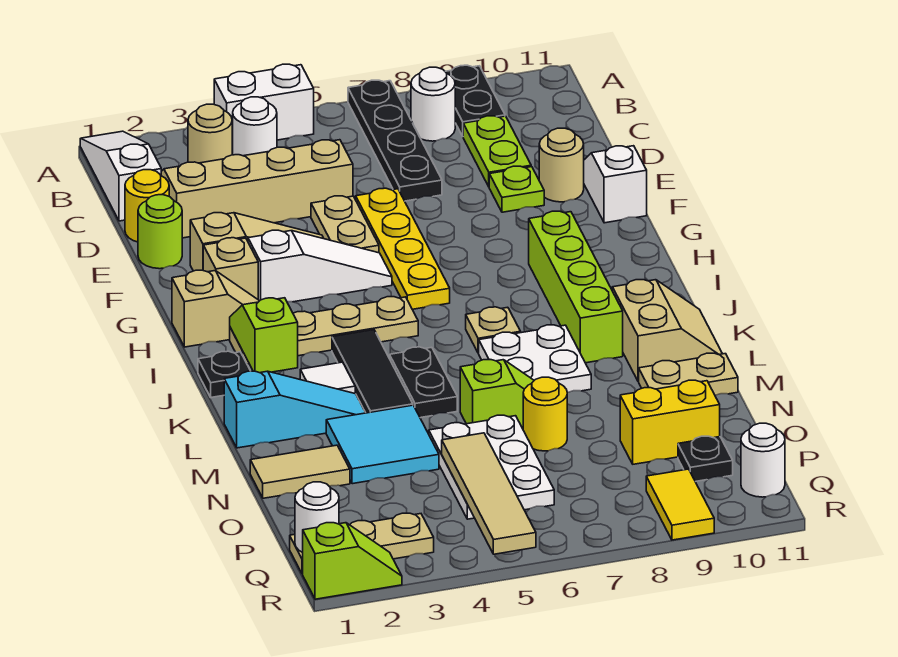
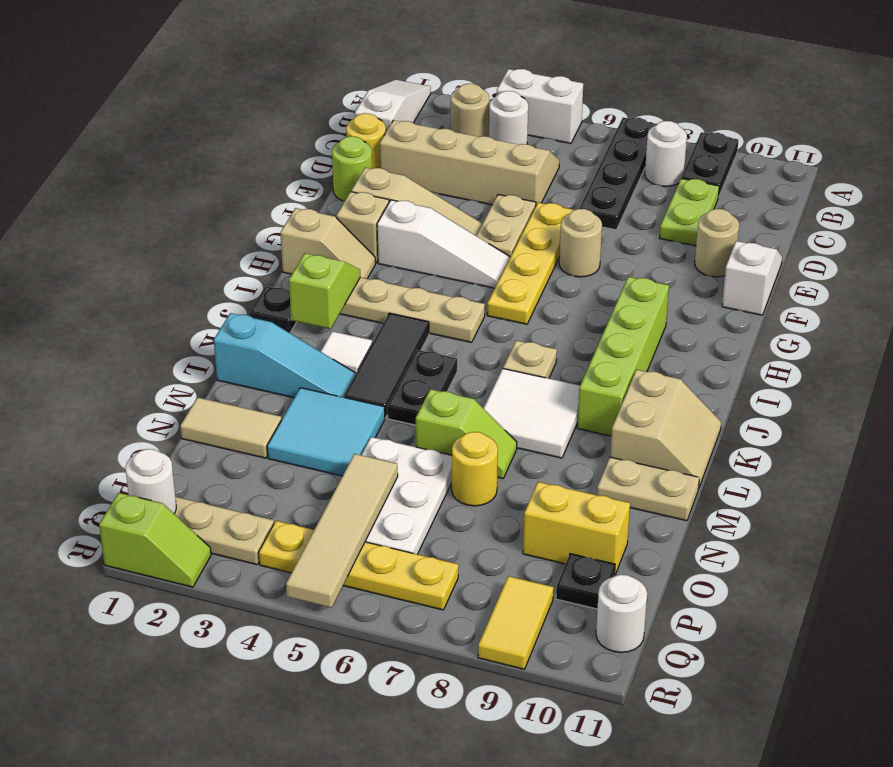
lime plate E9 level 1 -> none
none -> tan round brick F7 level 1
white plate K7:L8 level 1 -> white tile K7:L8 level 1
none -> yellow plate Q4:Q7 level 1

